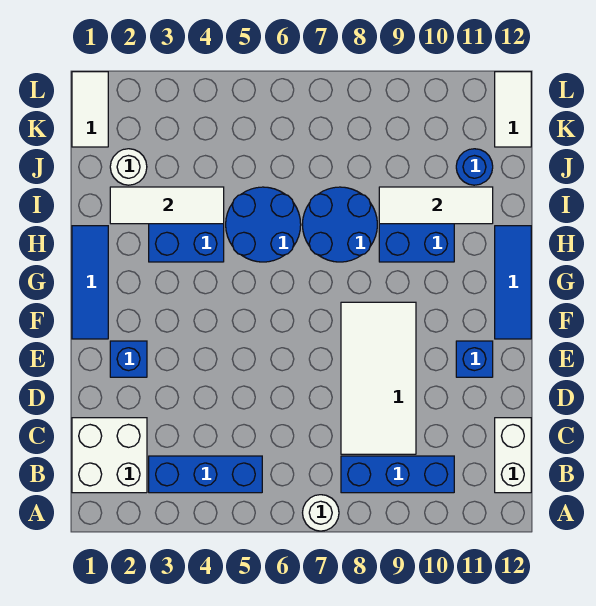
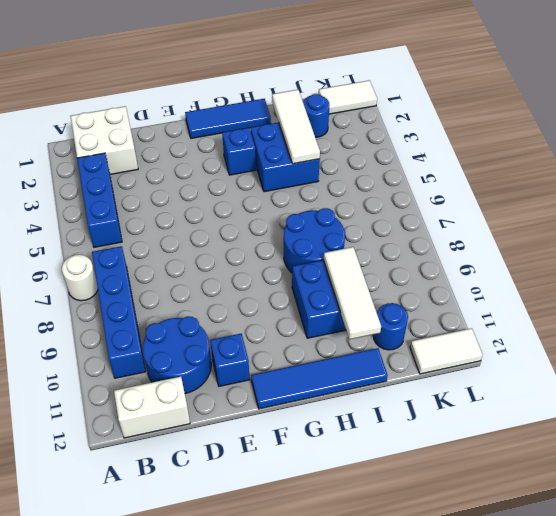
blue brick B8:B10 level 1 -> blue brick B7:B10 level 1
white tile C8:F9 level 1 -> none
blue brick E2 level 1 -> blue brick G3 level 1
blue tile F12:H12 level 1 -> blue tile F12:I12 level 1
blue round brick H5:I6 level 1 -> blue round brick C10:D11 level 1
white round brick J2 level 1 -> blue round brick J2 level 1

